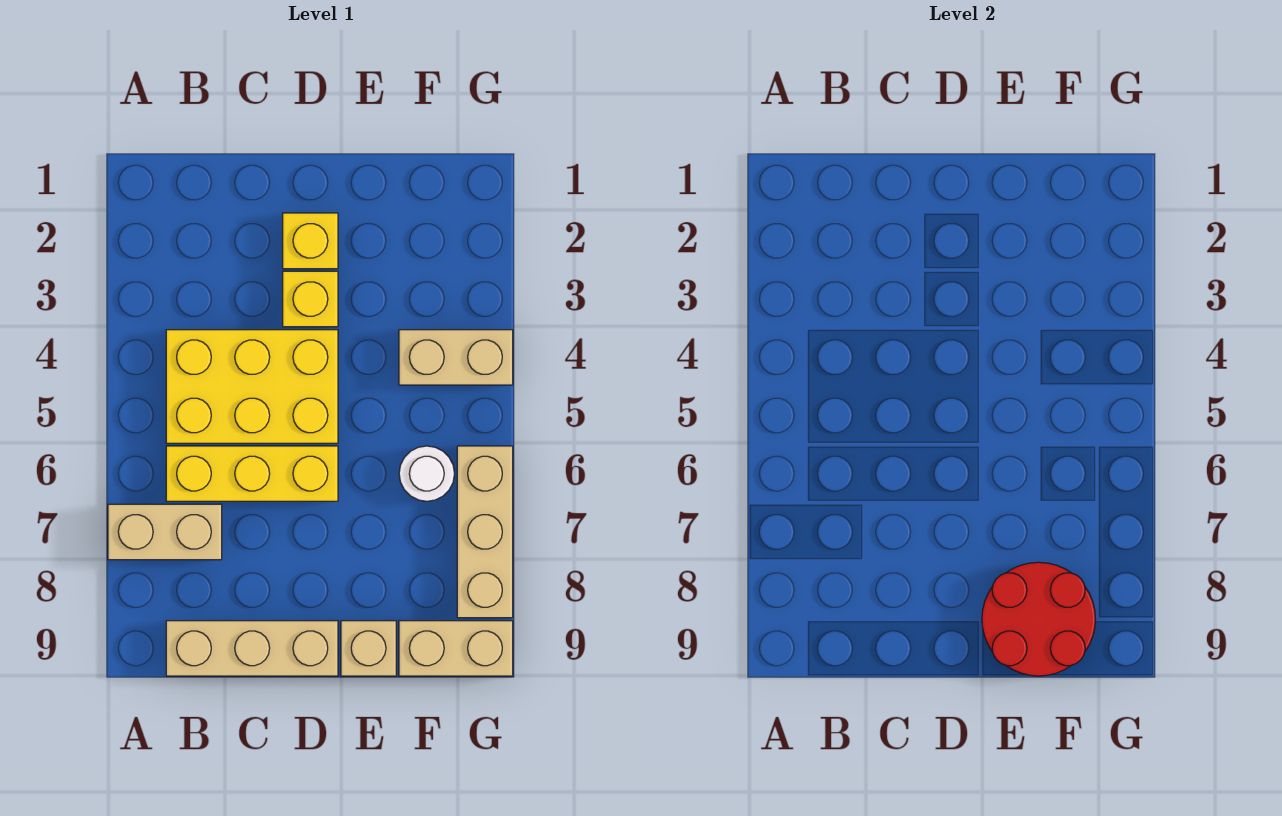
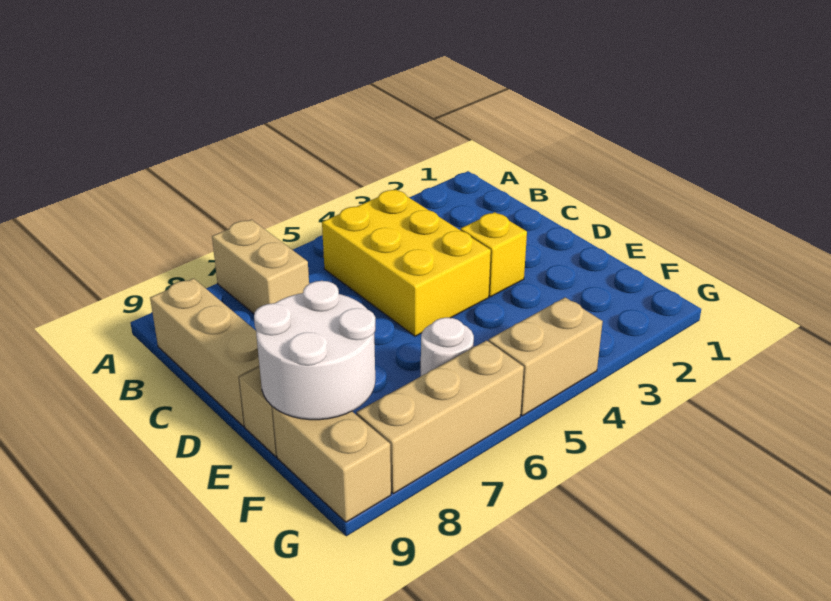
yellow brick B6:D6 level 1 -> none
yellow brick D2 level 1 -> none
red round brick E8:F9 level 2 -> white round brick E8:F9 level 2
tan brick F4:G4 level 1 -> tan brick G4:G5 level 1

